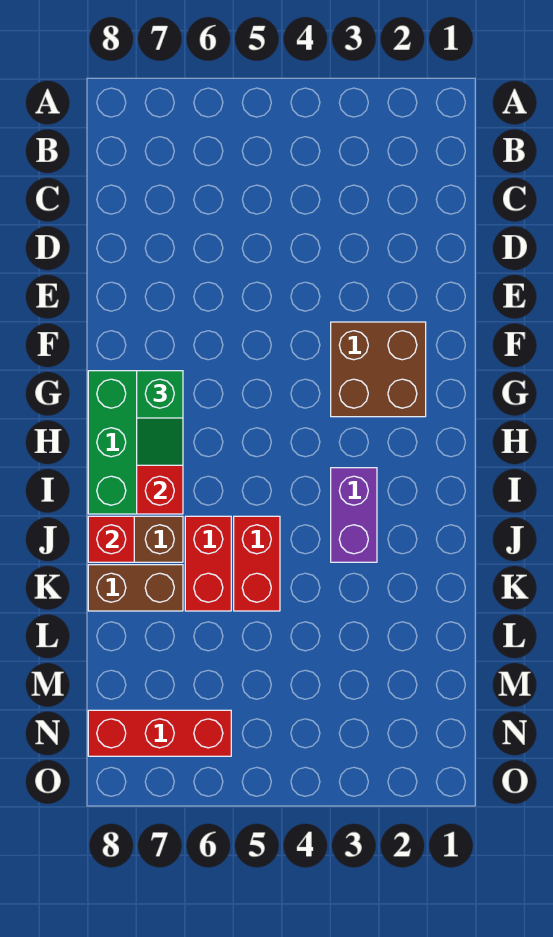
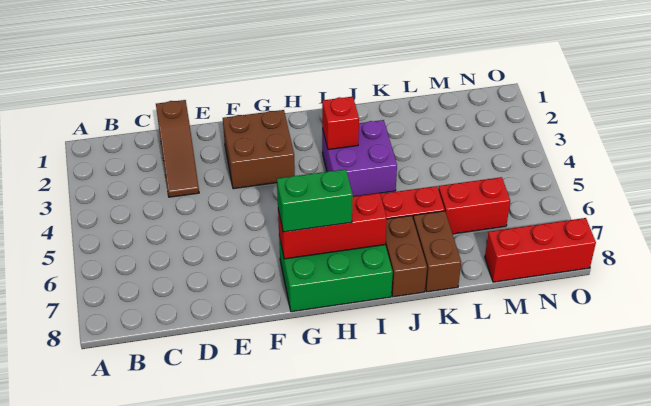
none -> brown slope D1:D3 level 1 top 1
green slope G7:H7 level 3 top G -> green brick G7:H7 level 3
purple brick I3:J3 level 1 -> purple brick I3:J4 level 1
red brick J5:K5 level 1 -> red brick L6:M6 level 1
red brick J8 level 2 -> red brick I3 level 2
red brick N6:N8 level 1 -> red brick M8:O8 level 1

